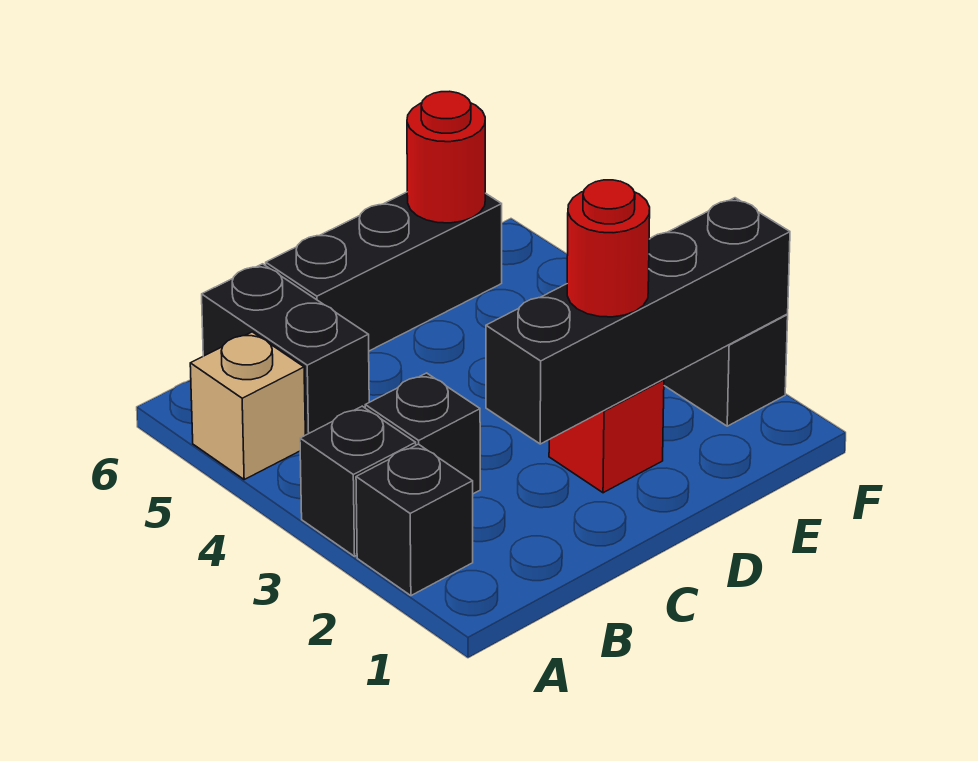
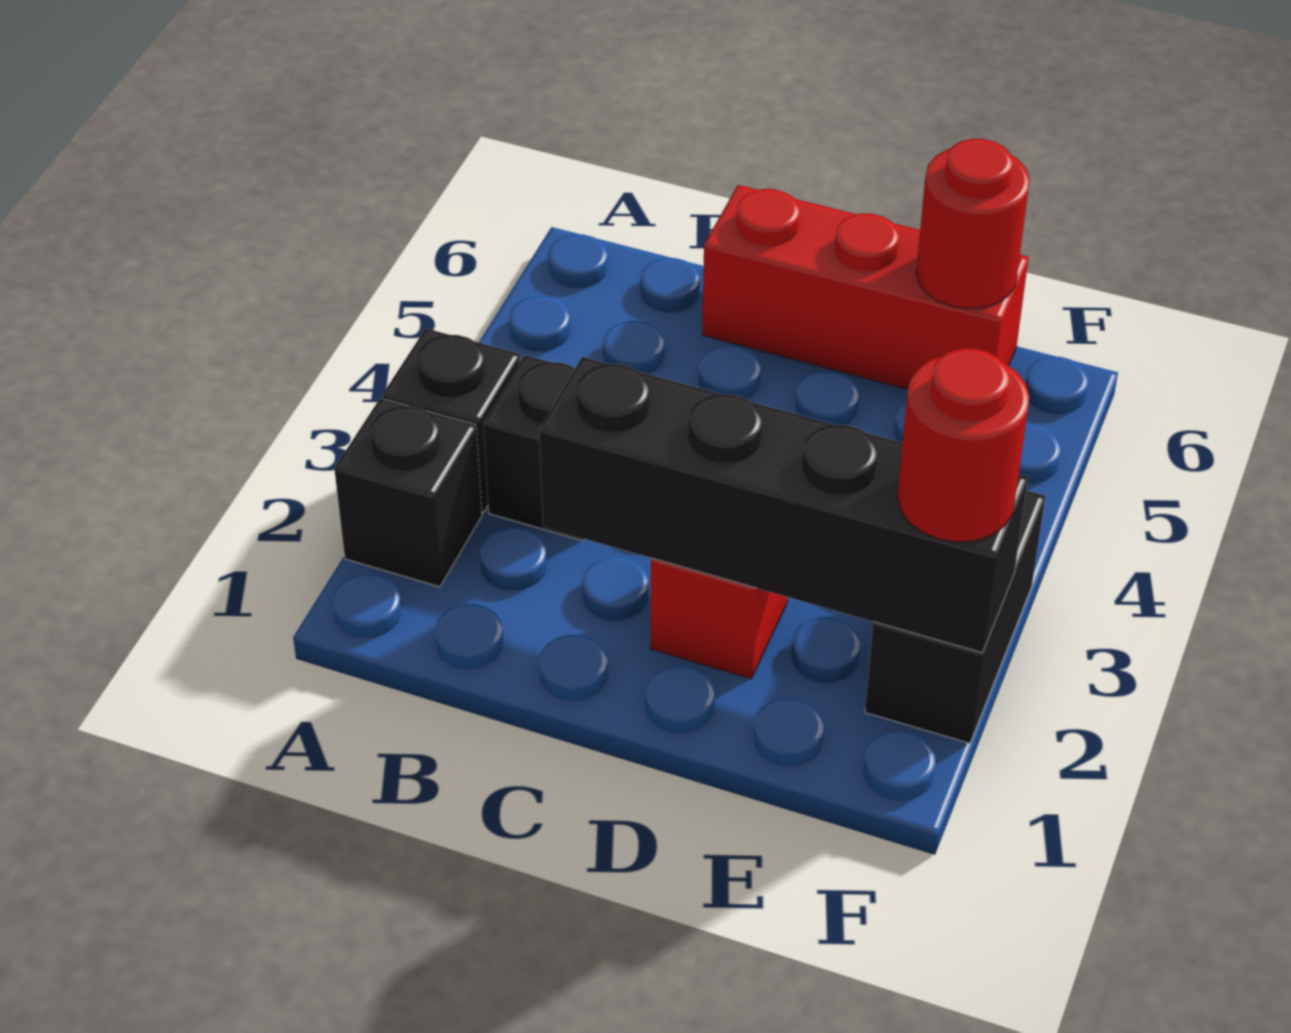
tan brick A5 level 1 -> none
black brick B5:B6 level 1 -> none
black brick C6:E6 level 1 -> red brick C6:E6 level 1
red round brick D2 level 3 -> red round brick F2 level 3

